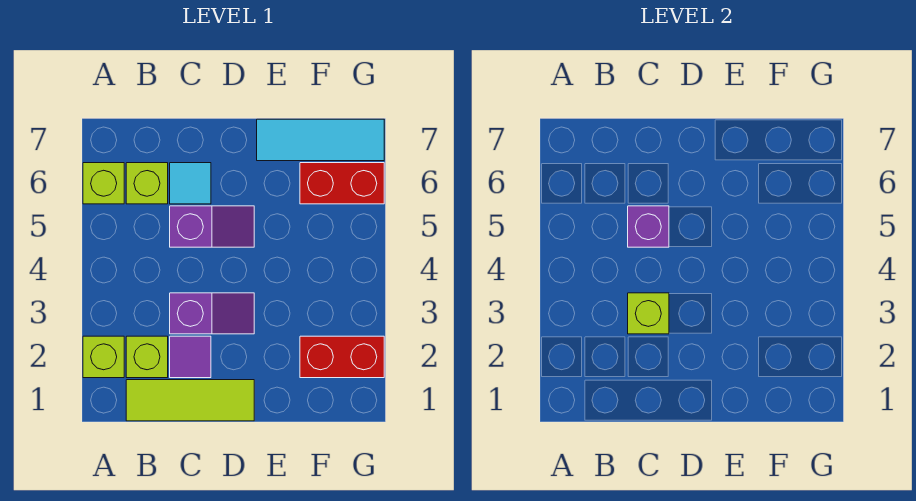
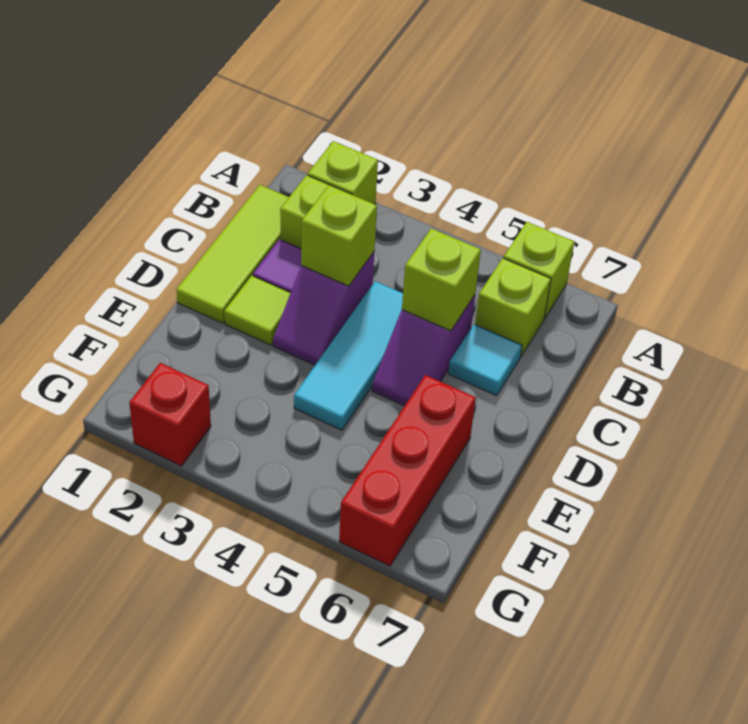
purple brick C5 level 2 -> lime brick C5 level 2
none -> lime tile D2 level 1
cyan tile E7:G7 level 1 -> cyan tile C4:E4 level 1
red brick F2:G2 level 1 -> red brick G2 level 1
red brick F6:G6 level 1 -> red brick E6:G6 level 1

